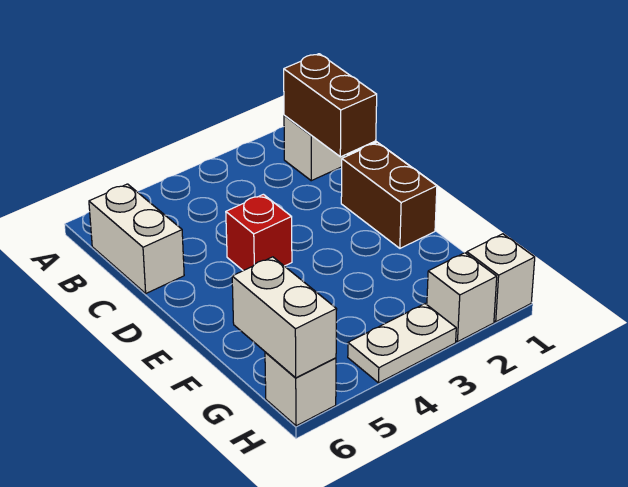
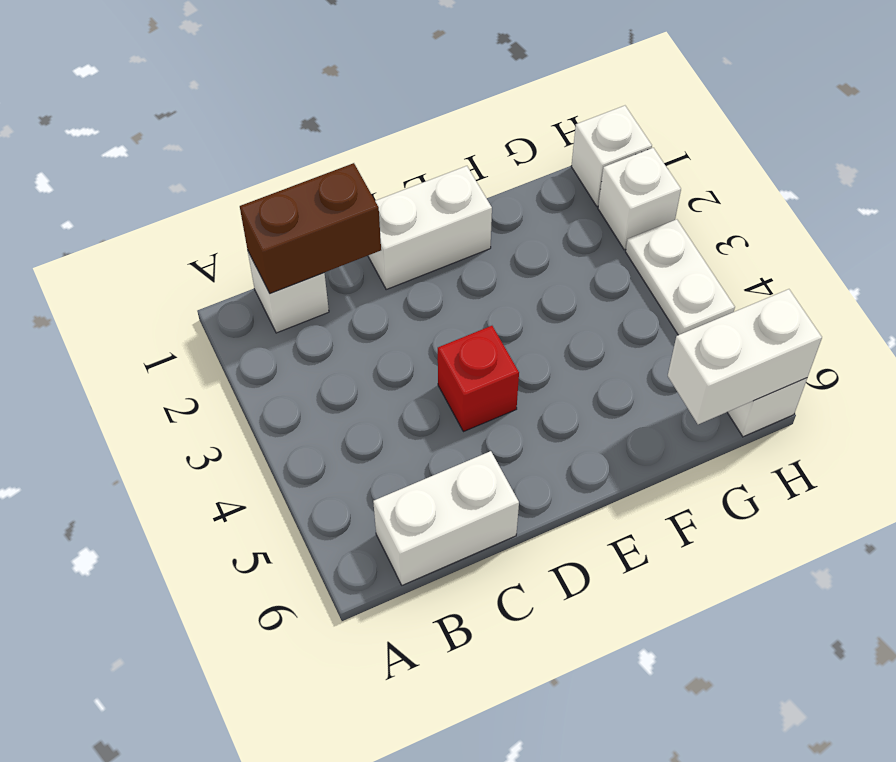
brown brick D1:E1 level 1 -> white brick D1:E1 level 1

